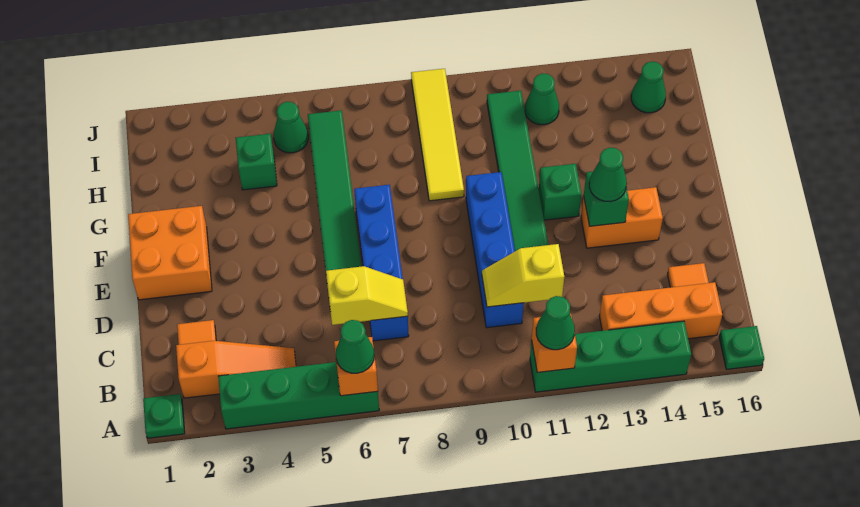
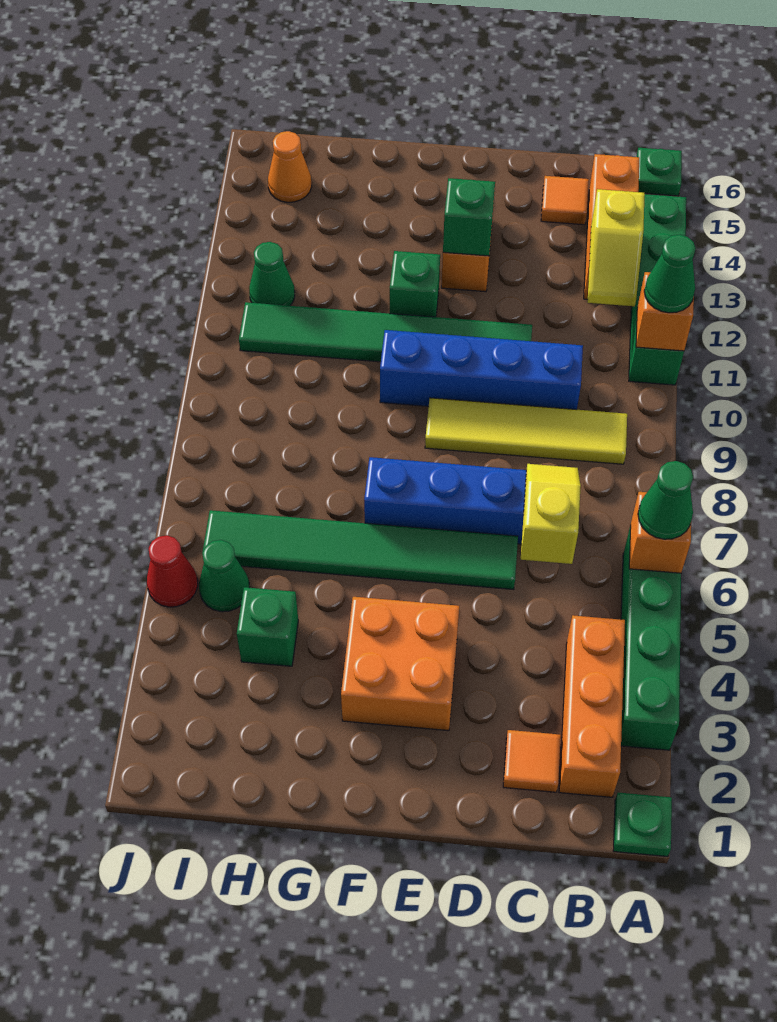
orange slope B2:B4 level 1 top 2 -> orange brick B2:B4 level 1
yellow slope C10:C11 level 2 top 11 -> yellow slope B12:B13 level 2 top 13
orange brick E1:F2 level 1 -> orange brick E3:F4 level 1
green cone E13 level 3 -> none
yellow tile G9:J9 level 1 -> yellow tile B9:E9 level 1
green cone I15 level 1 -> orange cone I15 level 1
none -> red cone J5 level 1

